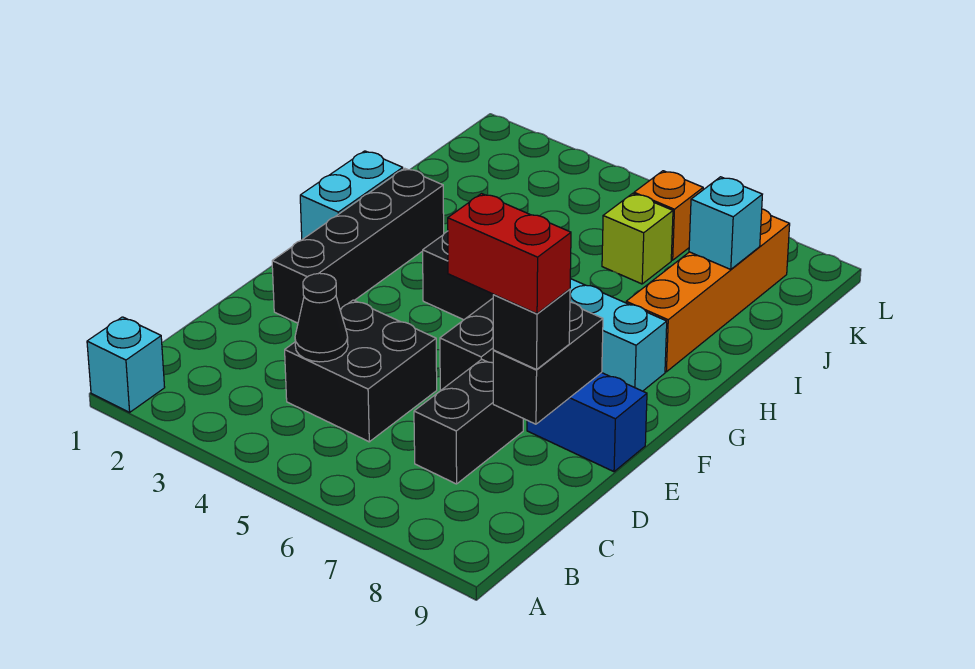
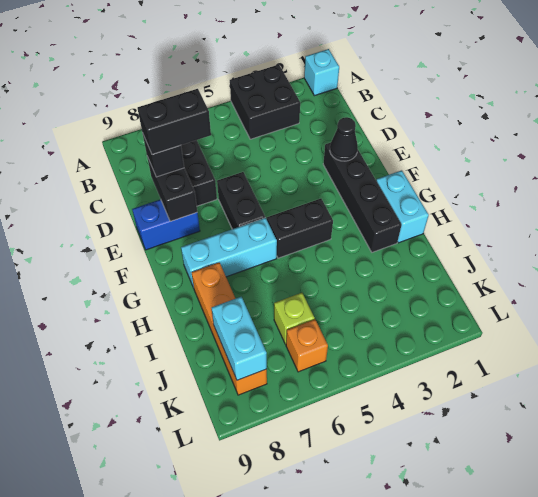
black brick C4:D5 level 1 -> black brick A3:B4 level 1
black cone C4 level 2 -> black cone E2 level 2
red brick D7:D8 level 4 -> black brick D7:D8 level 4
cyan brick J8 level 2 -> cyan brick J8:K8 level 2

